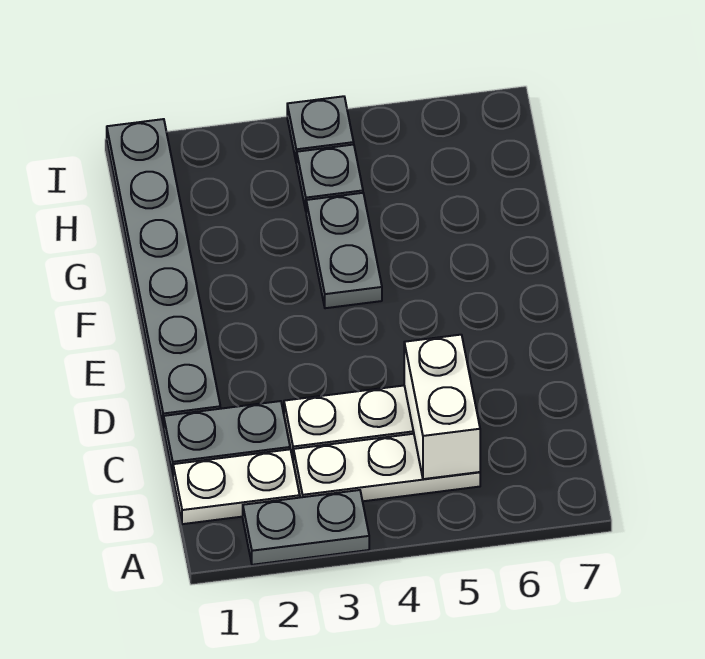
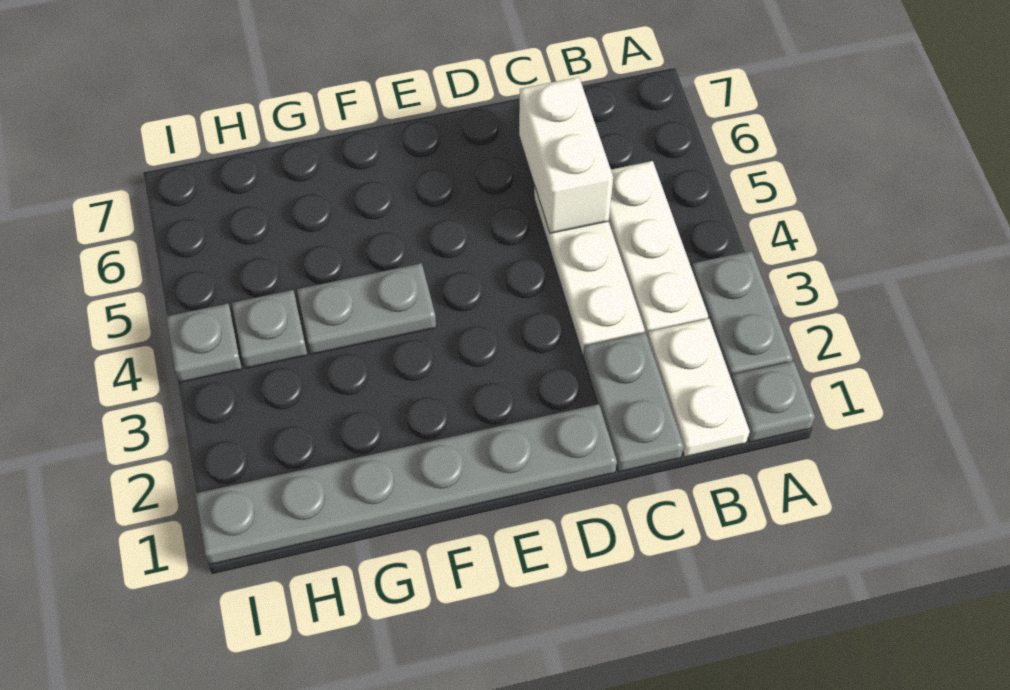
none -> grey plate A1 level 1
white brick B5:C5 level 2 -> white brick C5:C6 level 2

